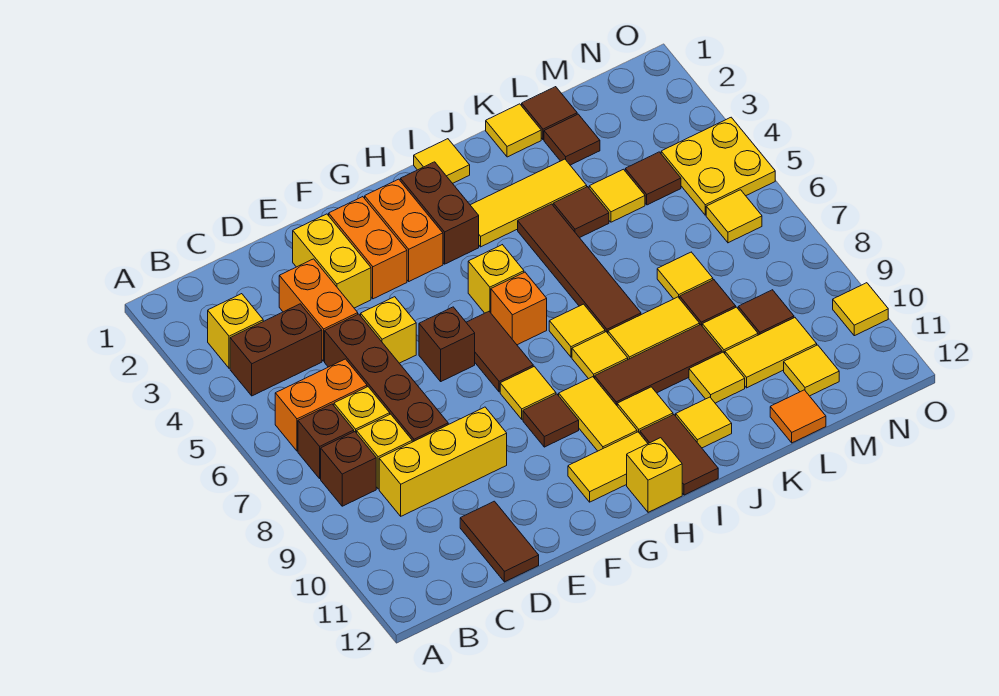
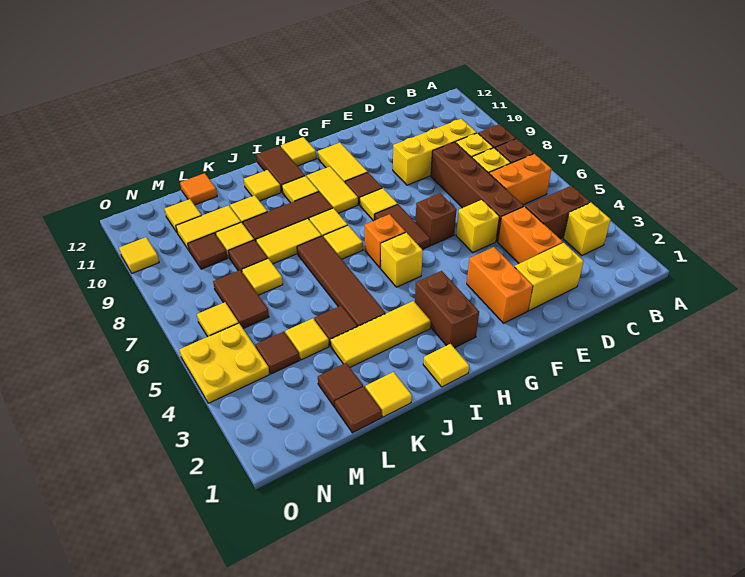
brown tile D11:D12 level 1 -> brown tile M6:M7 level 1
yellow brick E2:E3 level 1 -> yellow brick D2:E2 level 1
orange brick G2:G3 level 1 -> none
yellow tile G11:H11 level 1 -> yellow tile G10:G11 level 1
yellow brick H12 level 1 -> yellow tile H12 level 1

